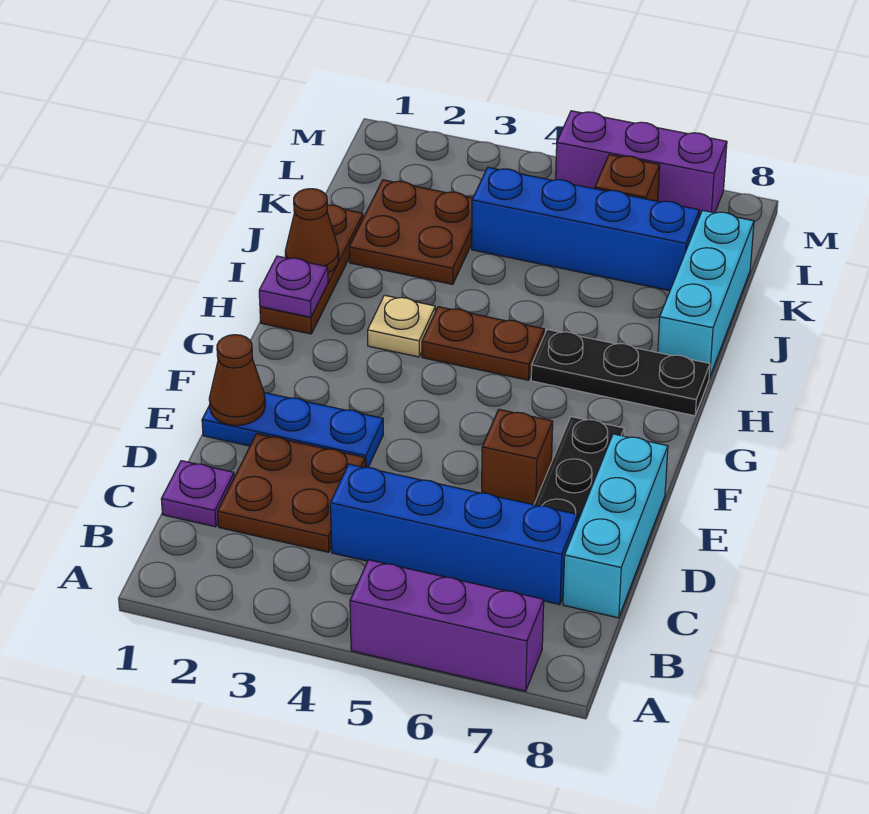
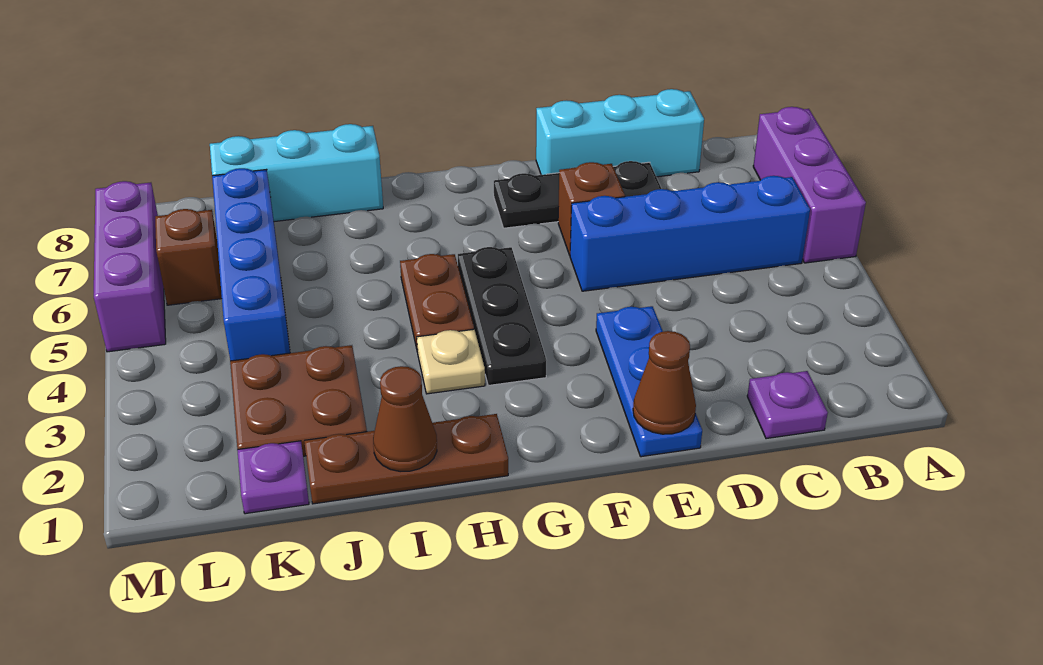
brown plate C2:D3 level 1 -> none
blue brick C4:C7 level 1 -> blue brick B5:E5 level 1
purple plate H1 level 2 -> purple plate K1 level 1
black plate H6:H8 level 1 -> black plate G3:G5 level 1

